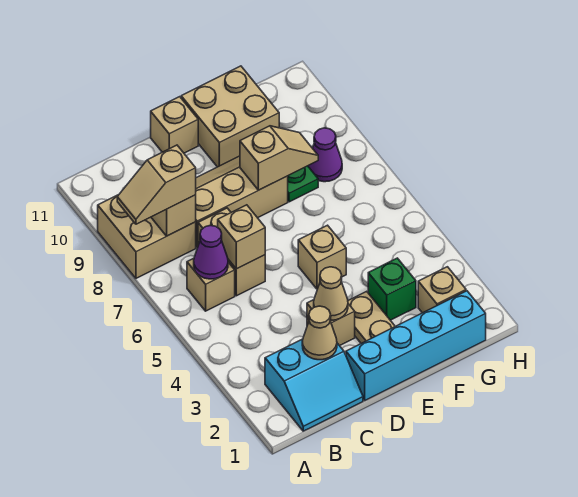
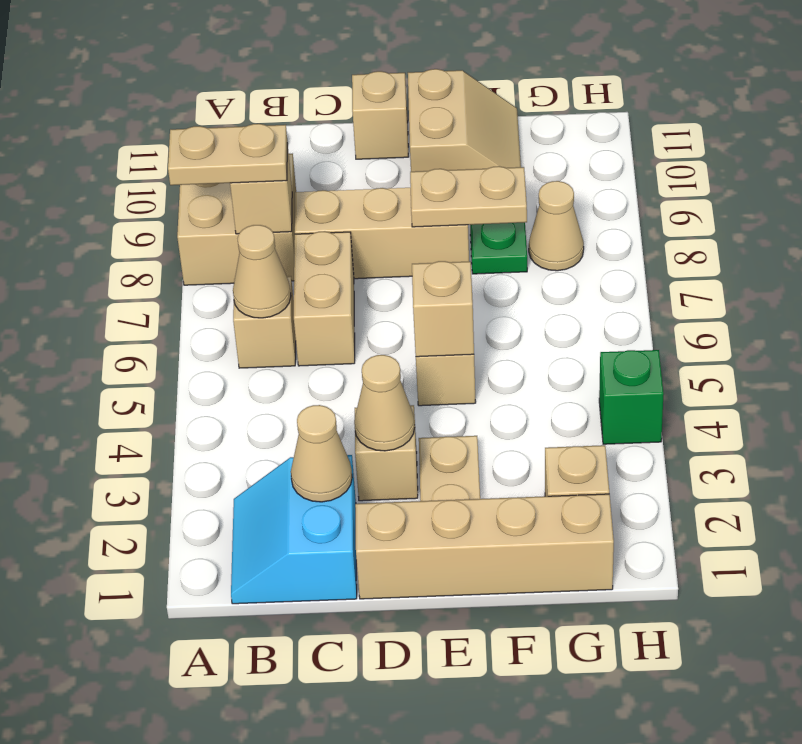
tan slope A8:B8 level 3 top B -> tan plate A8:B8 level 3
cyan slope B1:C2 level 1 top 2 -> cyan slope B1:C2 level 1 top C
purple cone B6 level 2 -> tan cone B6 level 2
tan brick C6 level 2 -> tan brick E5 level 2
cyan brick D1:G1 level 1 -> tan brick D1:G1 level 1
tan slope E8:F8 level 2 top E -> tan plate E8:F8 level 2
tan brick E10:F11 level 1 -> tan slope E10:F11 level 1 top E
green brick F3 level 1 -> green brick H4 level 1
purple cone G8 level 1 -> tan cone G8 level 1

